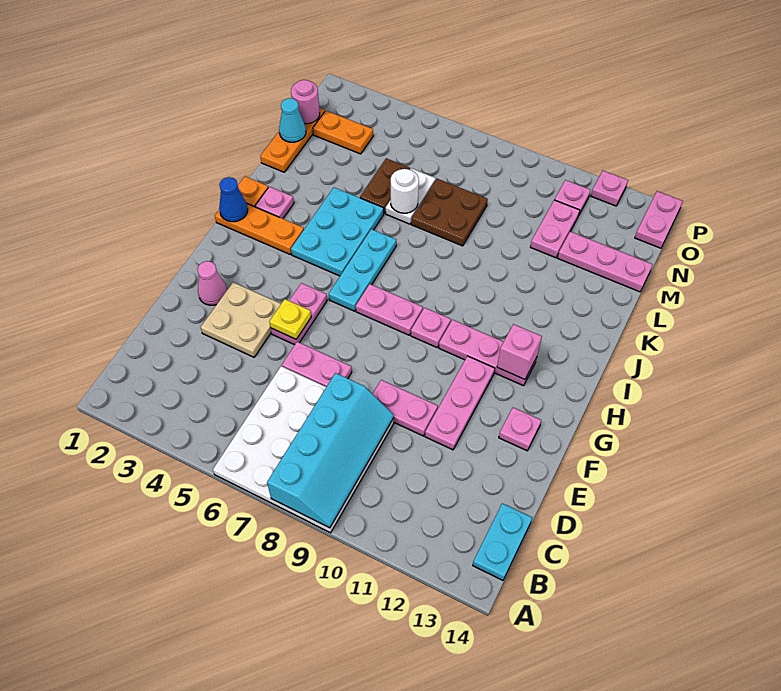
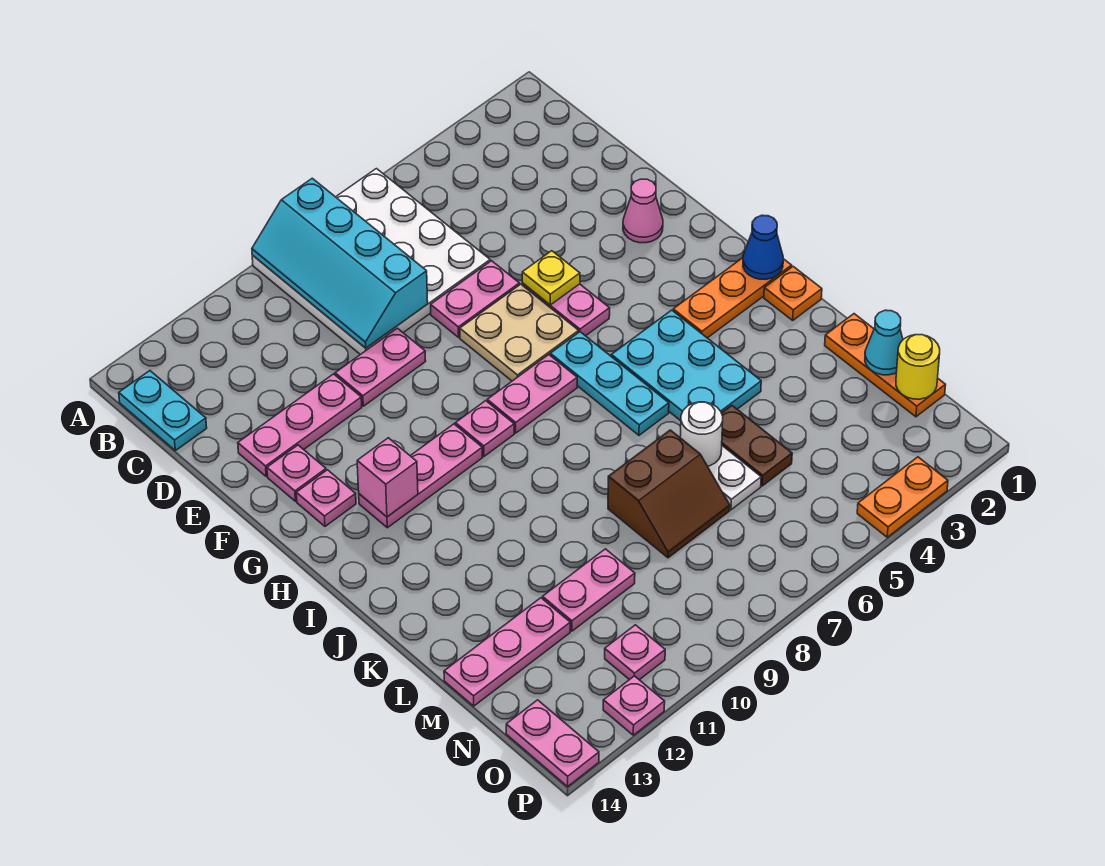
tan plate E3:F4 level 1 -> tan plate F6:G7 level 1
pink plate E11:G11 level 1 -> pink plate E11:E13 level 1
pink plate J2 level 1 -> pink plate G13 level 1
brown plate L7:M8 level 1 -> brown slope L7:M8 level 1 top L
pink plate M11:N11 level 1 -> pink plate M10:M11 level 1
pink round brick N1 level 2 -> yellow round brick N1 level 2
orange plate N2:N3 level 1 -> orange plate P3:P4 level 1

